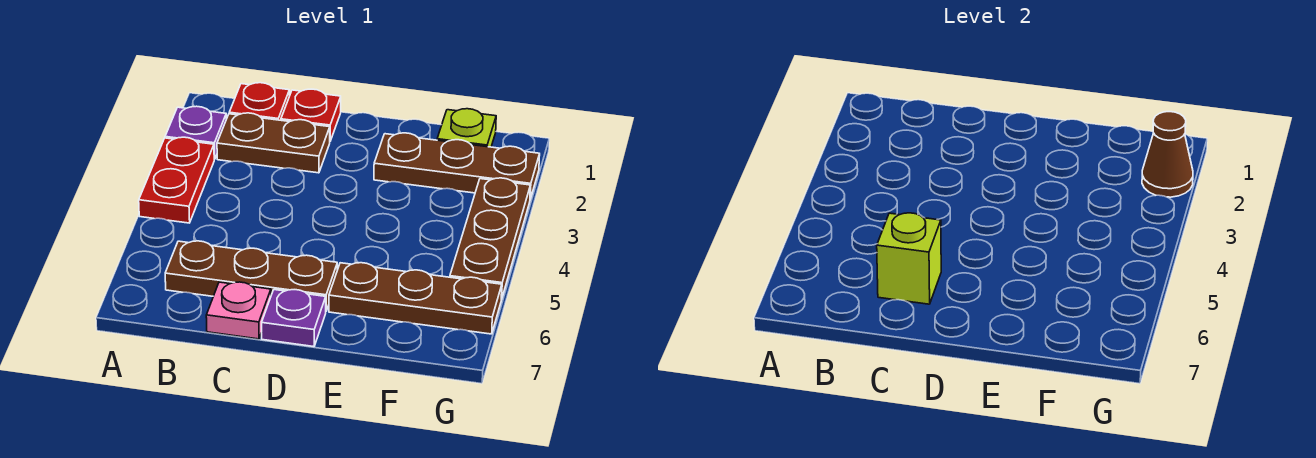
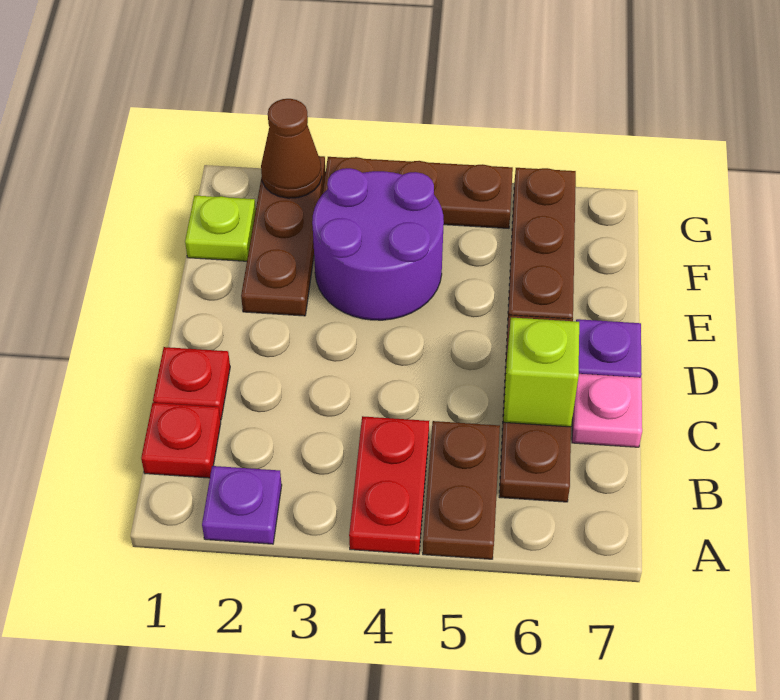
red plate A3:A4 level 1 -> red plate A4:B4 level 1
brown plate B2:C2 level 1 -> brown plate A5:B5 level 1
none -> purple round brick E3:F4 level 1

